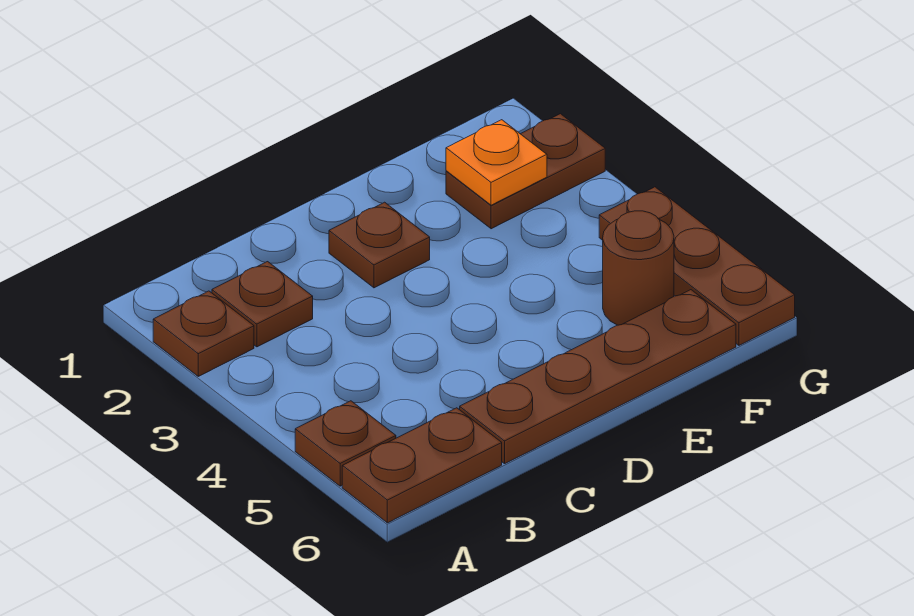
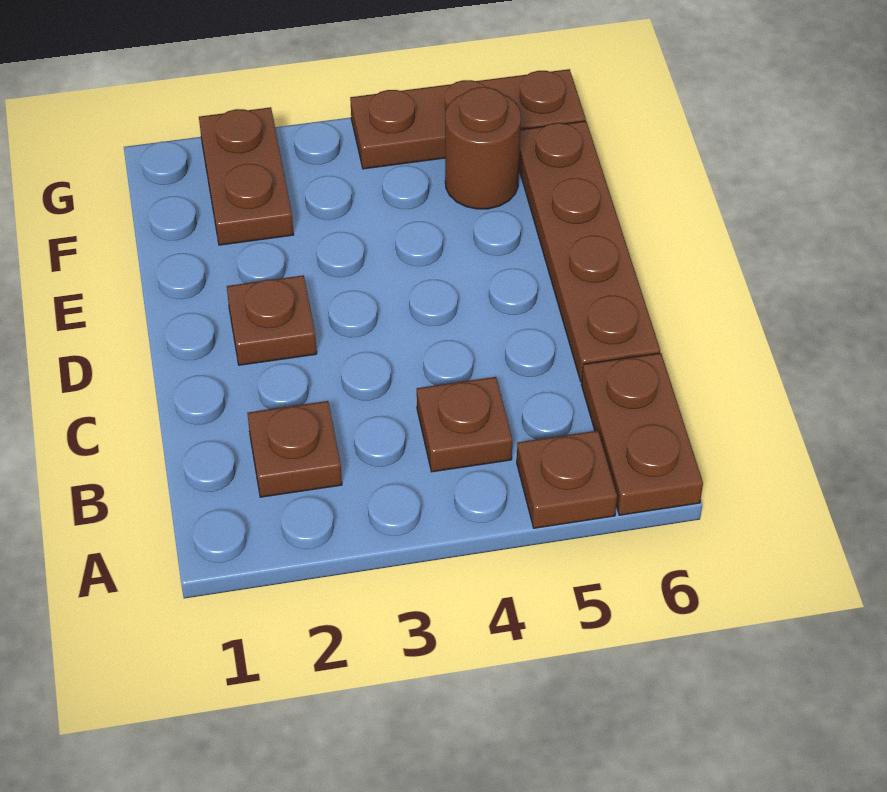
brown plate A2 level 1 -> brown plate B4 level 1
orange plate F2 level 2 -> none

